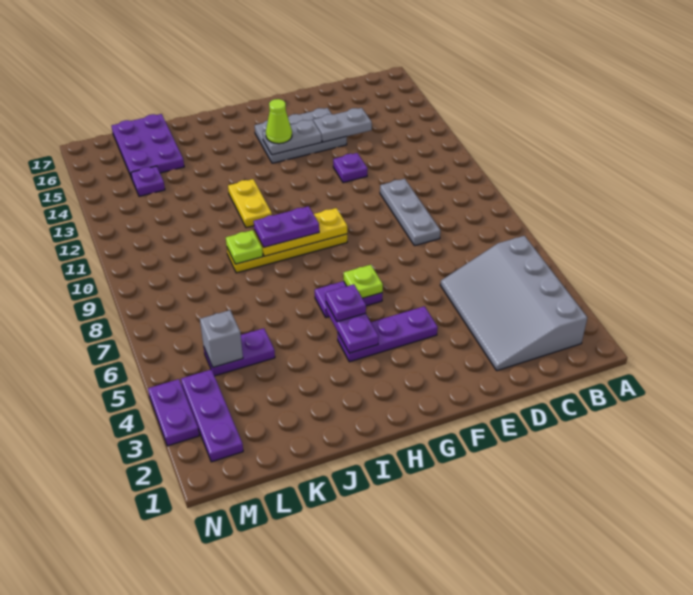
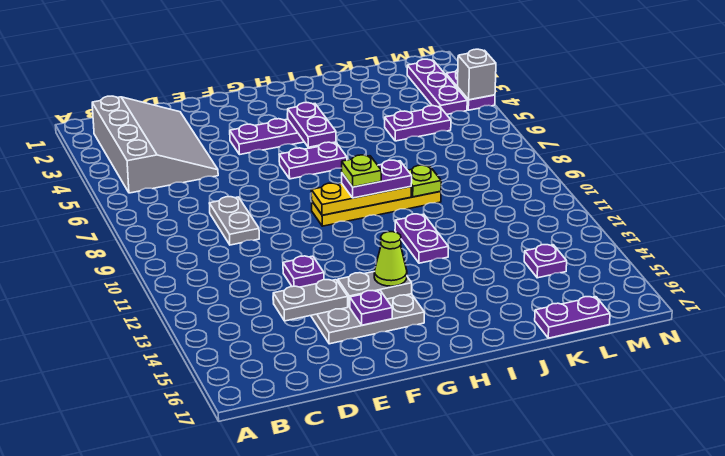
grey plate D8:D10 level 1 -> grey plate D8:D9 level 1
lime plate G6 level 2 -> lime plate H9 level 4
purple plate H5 level 3 -> purple plate F15 level 2
yellow plate I11:I12 level 1 -> purple plate I11:I12 level 1
purple plate K15:L17 level 1 -> purple plate K17:L17 level 1
grey brick L5 level 2 -> grey brick N4 level 2

